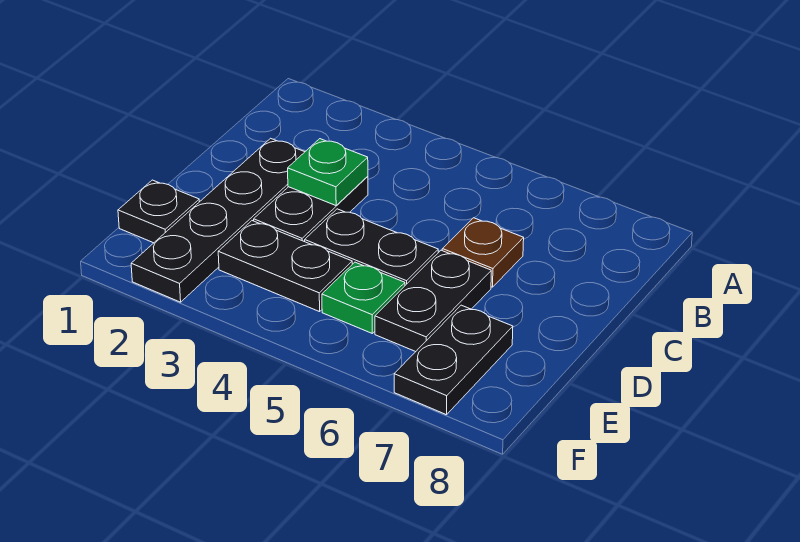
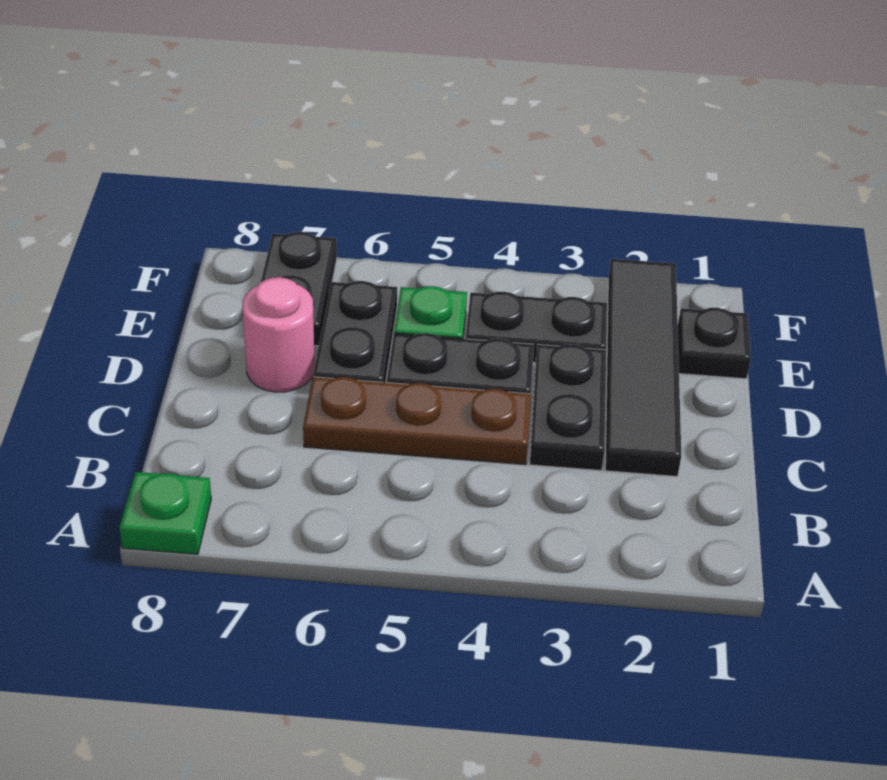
black plate C2:F2 level 1 -> black tile C2:F2 level 1
green plate C3 level 2 -> green plate A8 level 1
brown plate C6 level 1 -> brown plate C4:C6 level 1
none -> pink round brick D7 level 1

